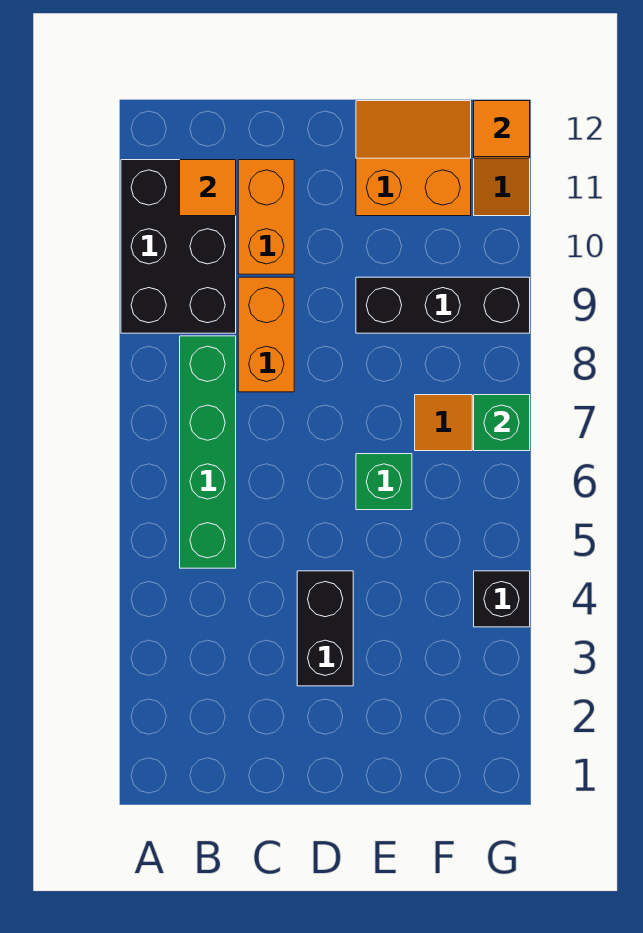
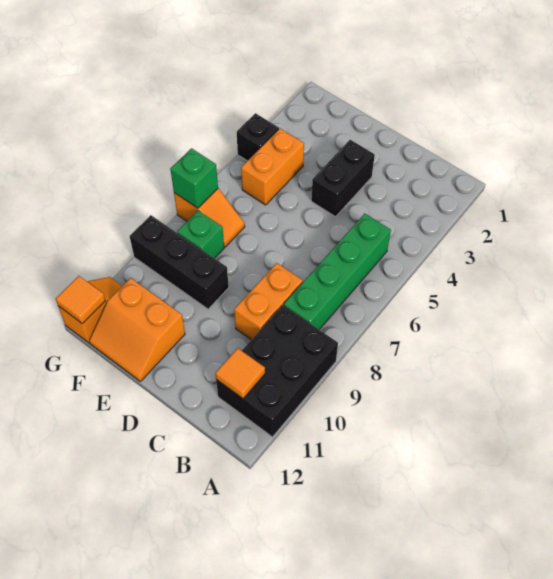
orange brick C10:C11 level 1 -> orange brick F4:F5 level 1
green brick E6 level 1 -> green brick F8 level 1

